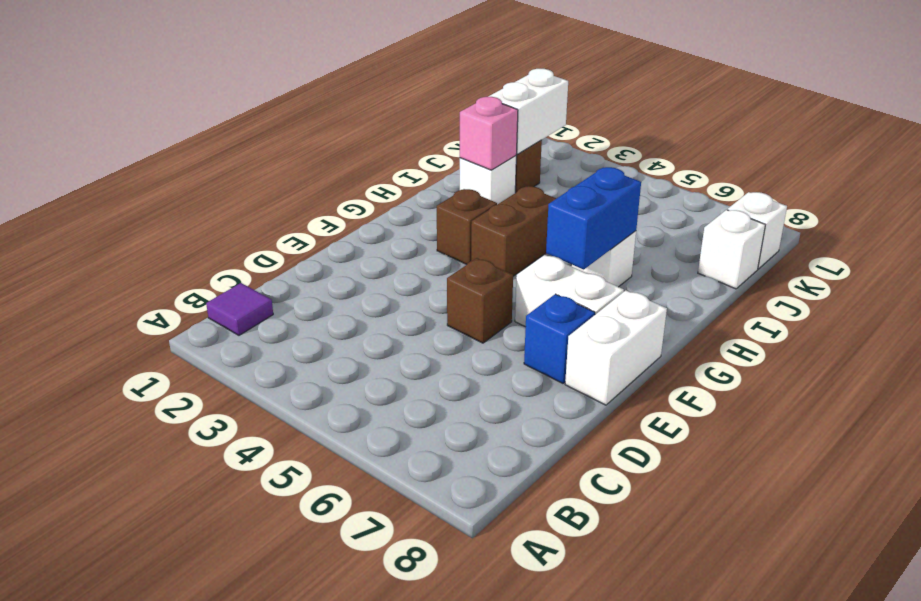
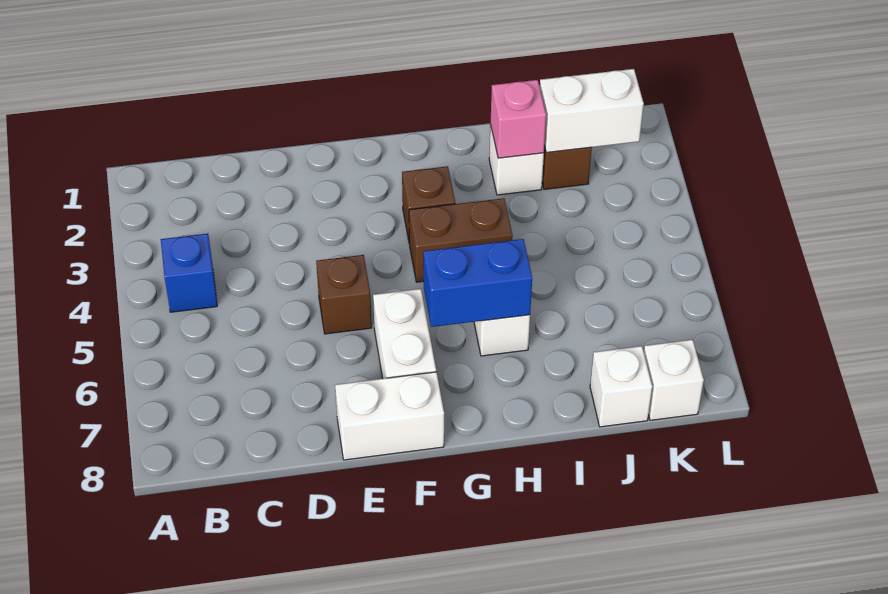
purple tile B1 level 1 -> none
blue brick E7 level 1 -> blue brick B4 level 1

